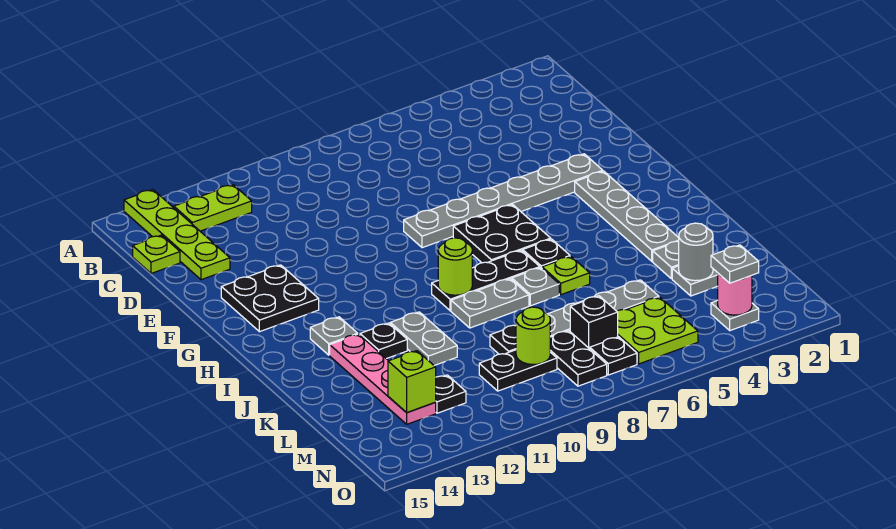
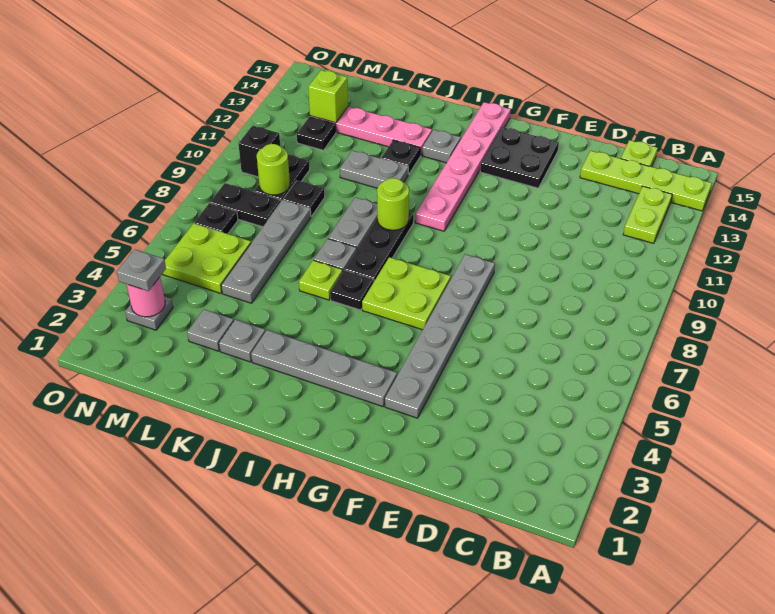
black plate G6:H7 level 1 -> lime plate G6:H7 level 1
none -> pink plate H10:H15 level 1
grey round brick L3 level 2 -> none
black brick M7 level 1 -> black brick N10 level 1

